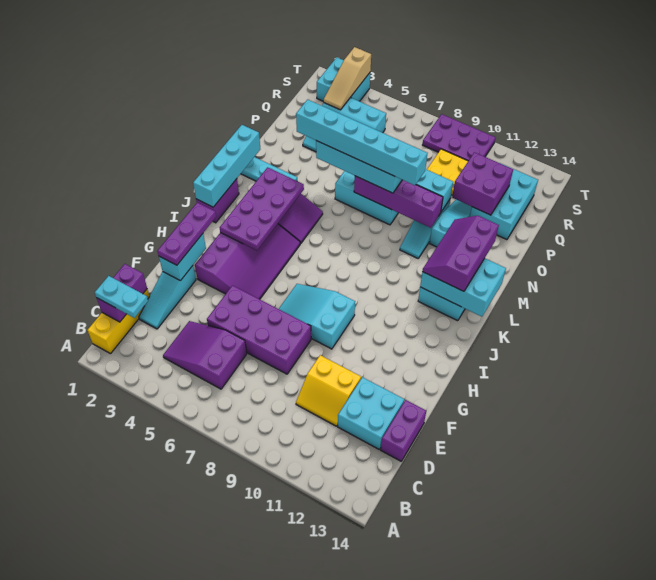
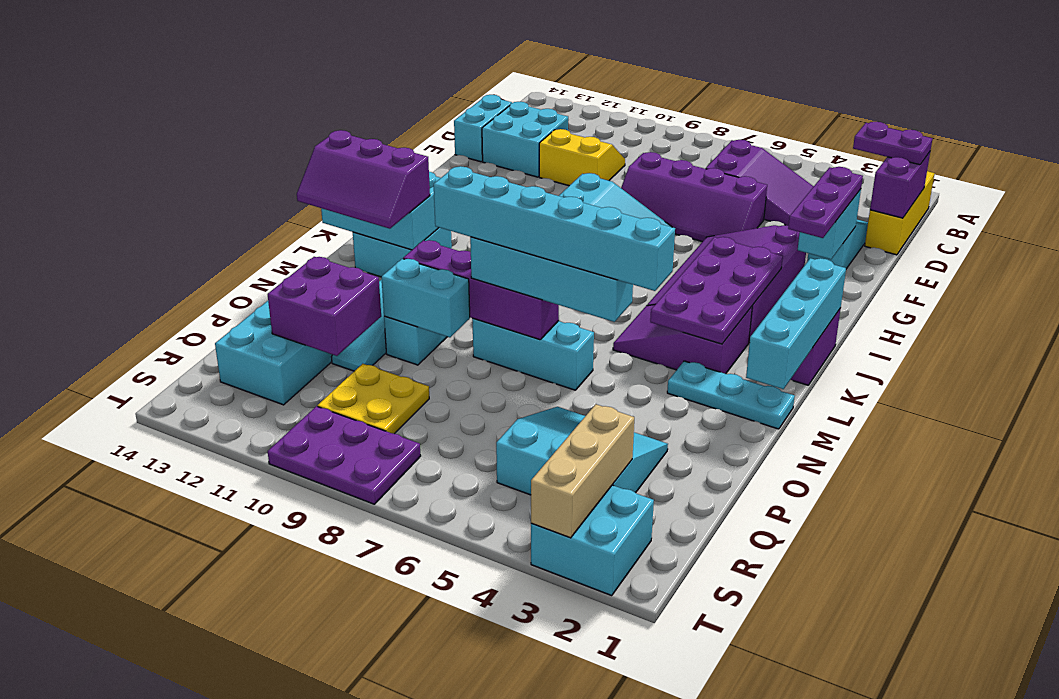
cyan plate C1:C2 level 3 -> purple plate C1:C2 level 3
purple brick D14:E14 level 1 -> cyan brick D14:E14 level 1
purple brick E5:F8 level 1 -> purple slope E5:F8 level 1 top E
purple slope K12:M13 level 3 top 13 -> purple slope L12:M14 level 3 top L
tan slope R3:T3 level 2 top T -> tan brick R3:T3 level 2

